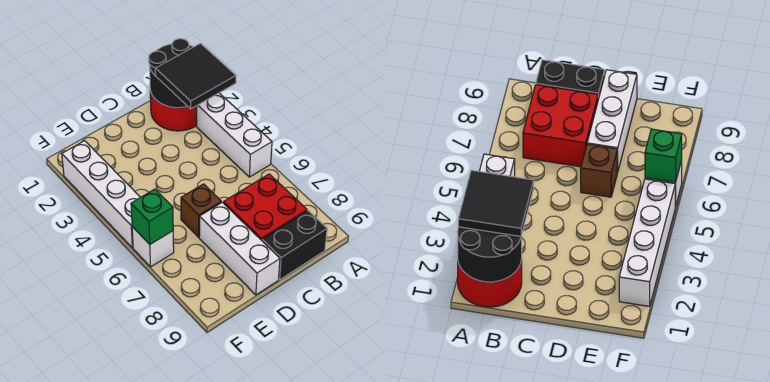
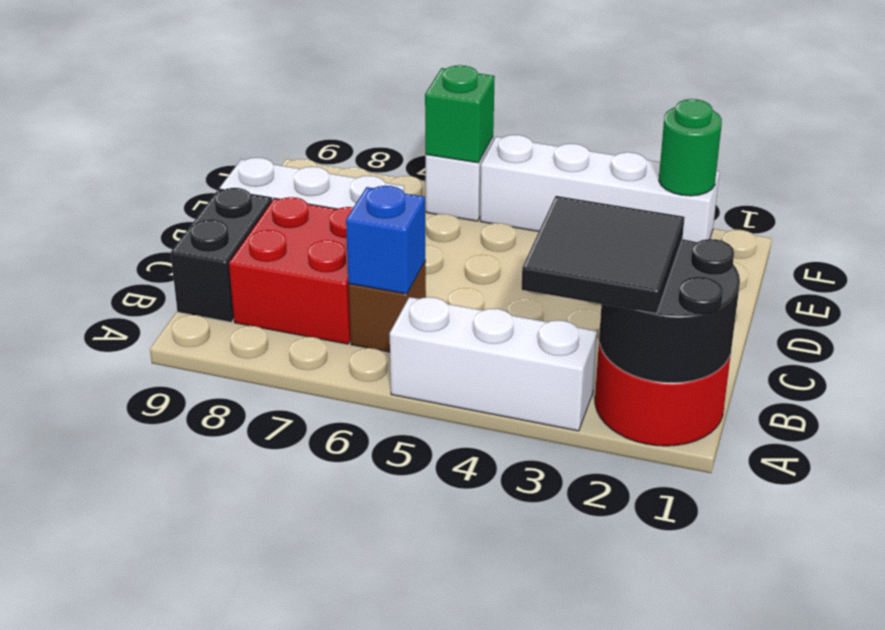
none -> blue brick B6 level 2
brown brick D6 level 1 -> brown brick B6 level 1
none -> green round brick F2 level 2

